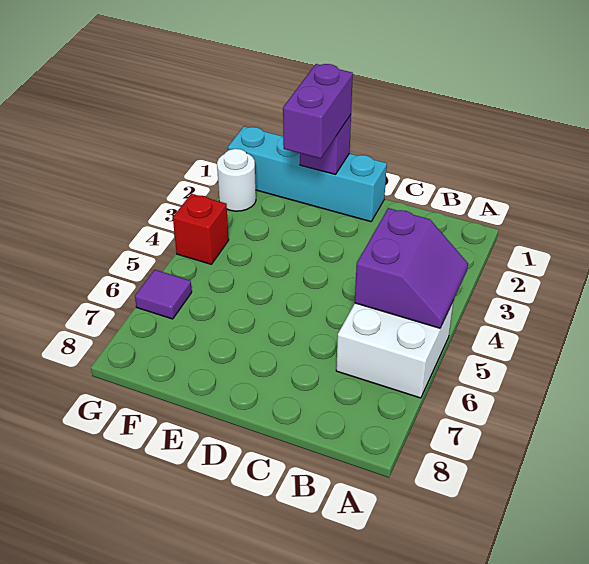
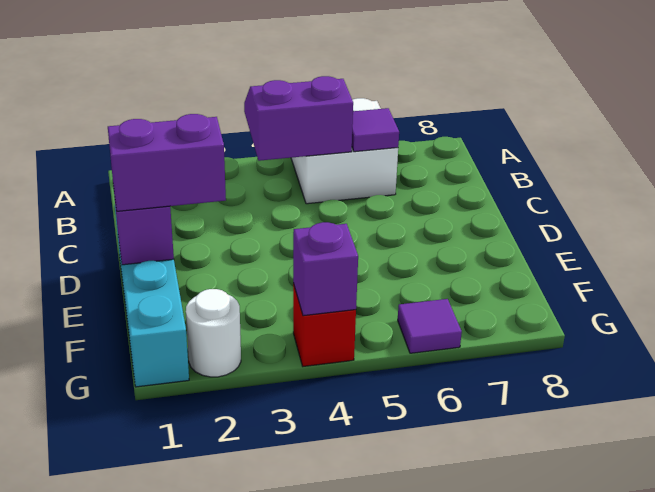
none -> purple tile B6 level 2
none -> purple brick G4 level 2

